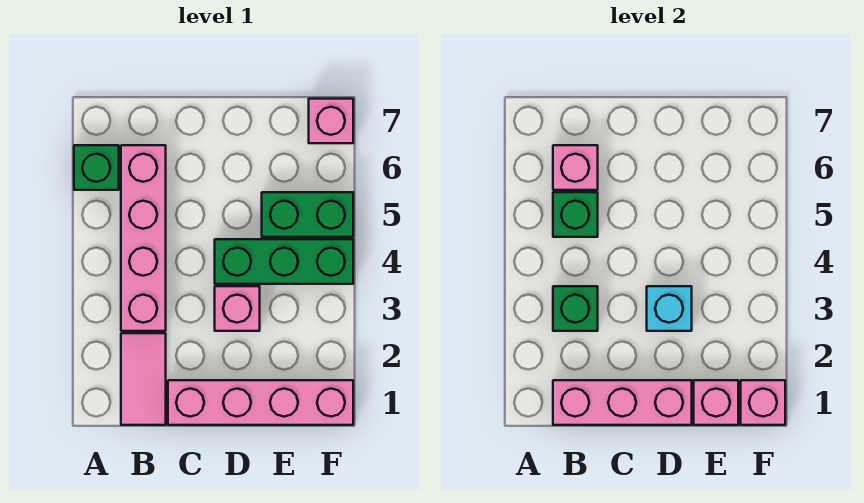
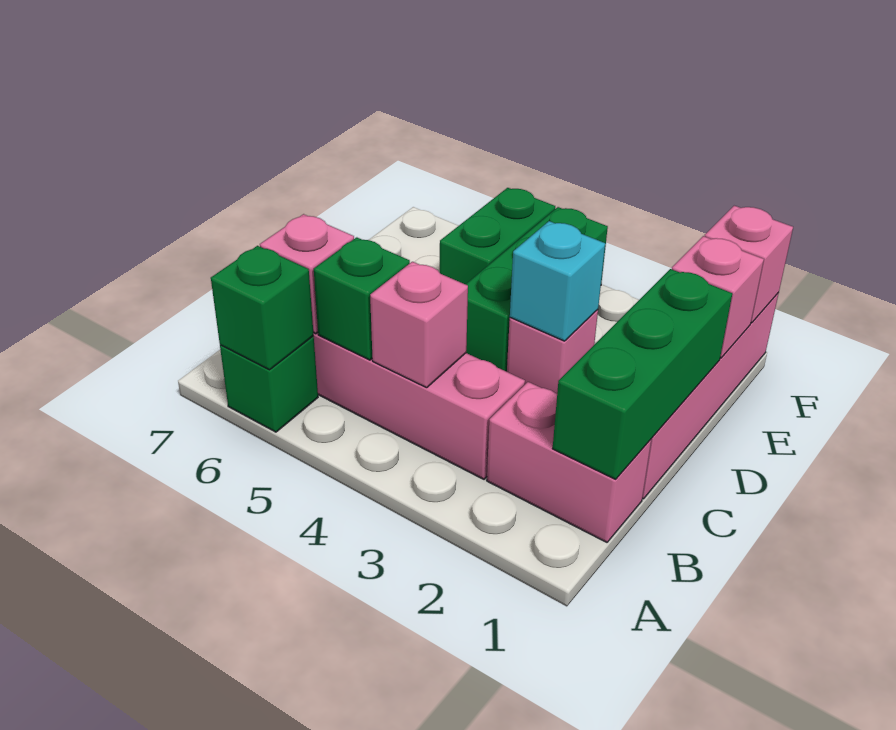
pink tile B1:B2 level 1 -> pink brick B1:B2 level 1
pink brick B1:D1 level 2 -> green brick B1:D1 level 2
green brick B3 level 2 -> green brick A6 level 2
pink brick F7 level 1 -> pink brick B4 level 2

